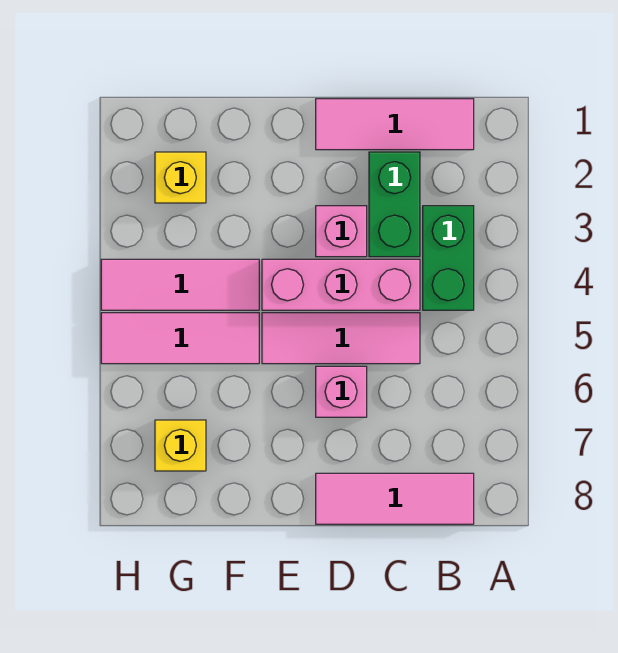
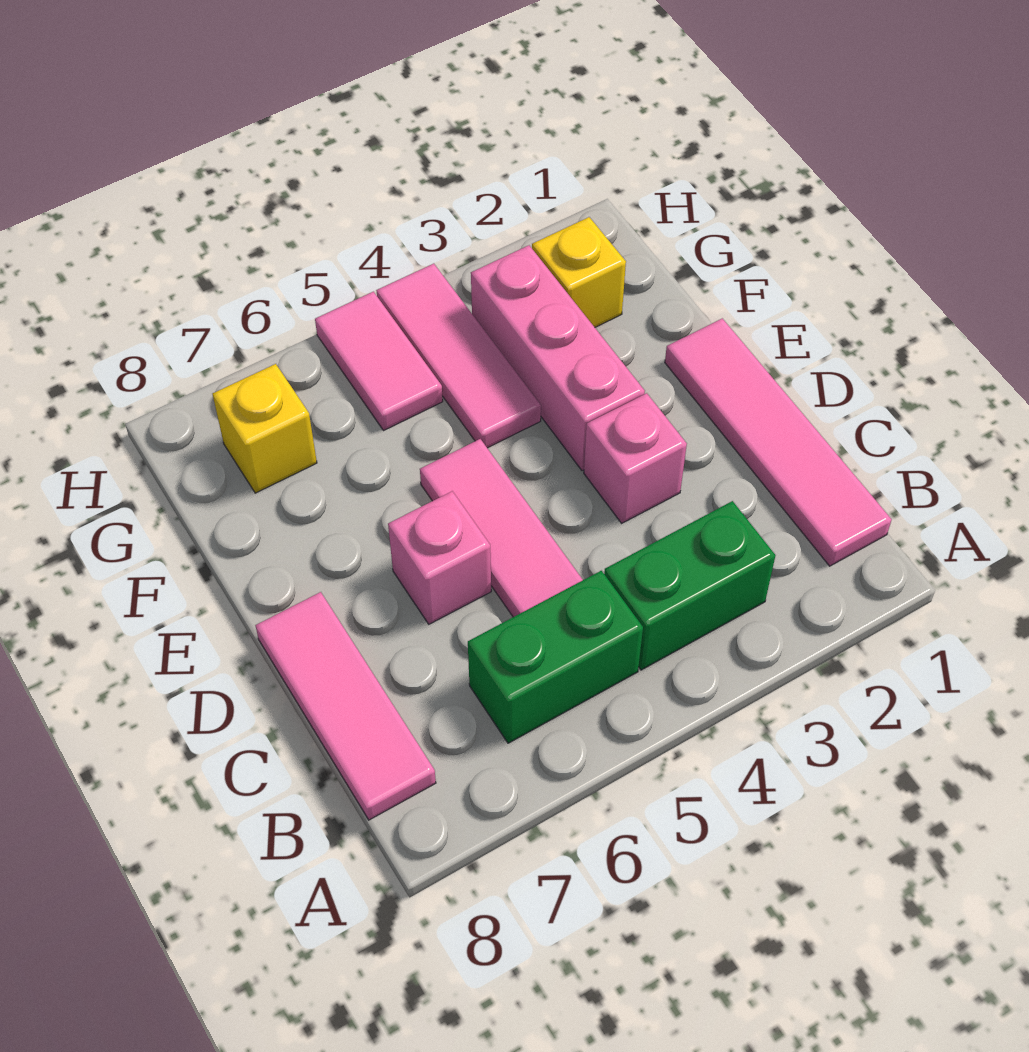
pink tile B1:D1 level 1 -> pink tile B1:E1 level 1
green brick C2:C3 level 1 -> green brick B5:B6 level 1
pink brick C4:E4 level 1 -> pink brick E3:G3 level 1
pink tile F5:H5 level 1 -> pink tile G5:H5 level 1

